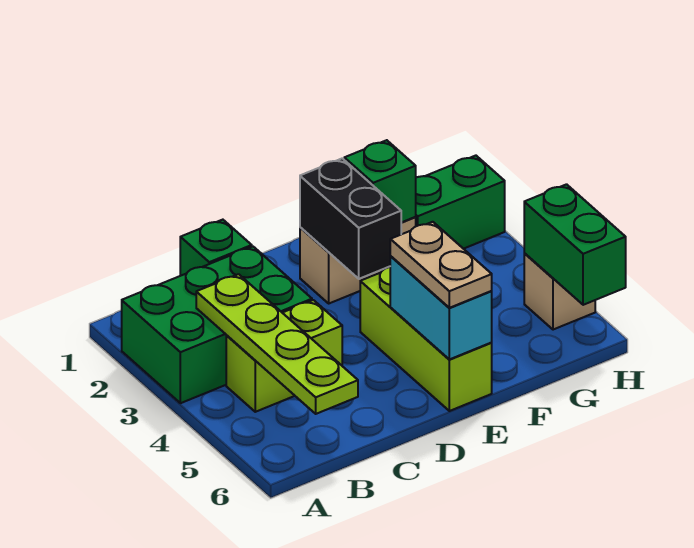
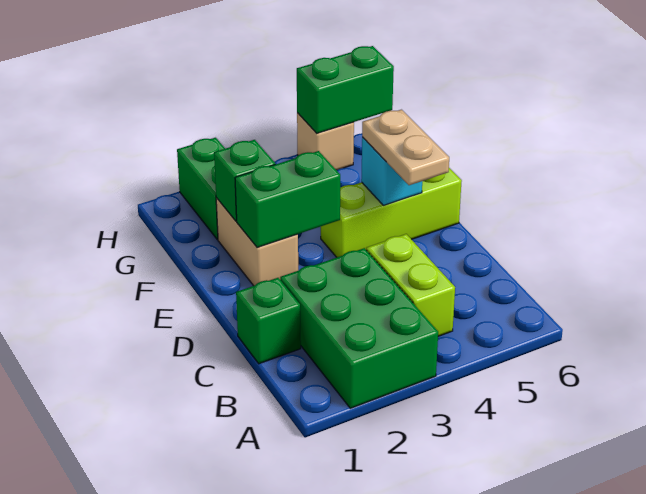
lime plate B3:B6 level 2 -> none
black brick E2:E3 level 2 -> green brick E2:E3 level 2
cyan brick E5:E6 level 2 -> cyan brick E5 level 2
tan plate E5:E6 level 3 -> tan plate D5:E5 level 3

